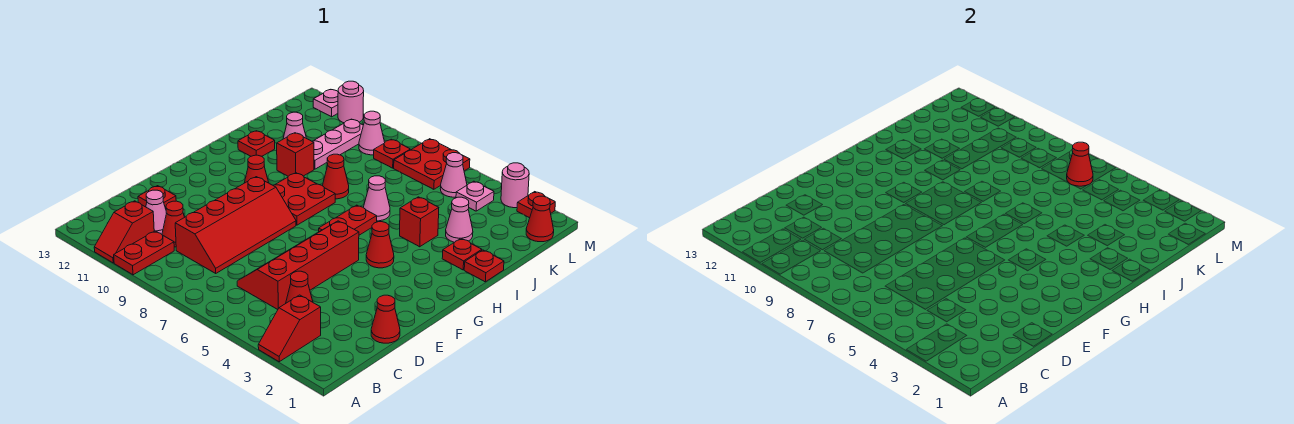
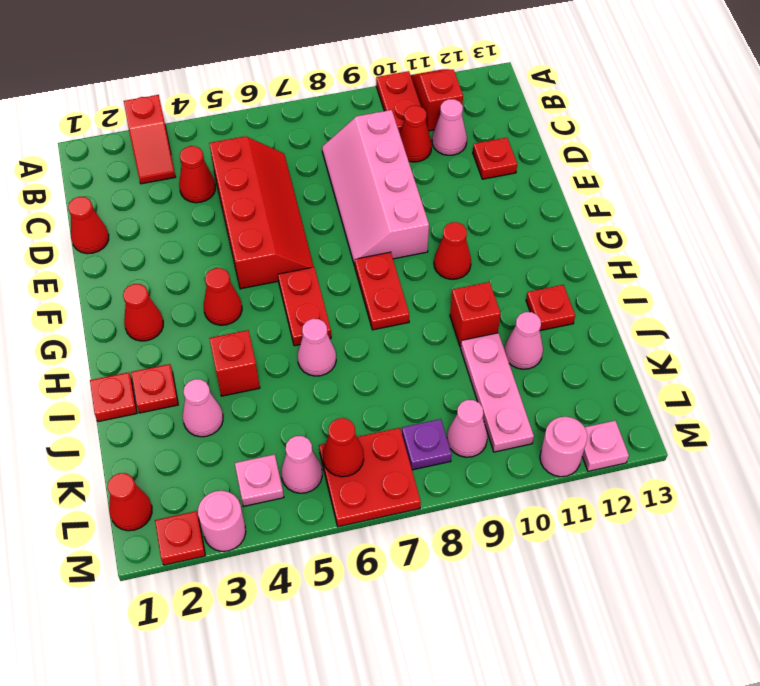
red slope A3:B3 level 1 top B -> red slope A3:B3 level 1 top A
red slope C8:F9 level 1 top 9 -> pink slope C8:F9 level 1 top 9
red plate G8:H9 level 1 -> red plate G8:H8 level 1
red cone I8 level 1 -> red cone G2 level 1
red plate L8 level 1 -> purple plate L8 level 1

